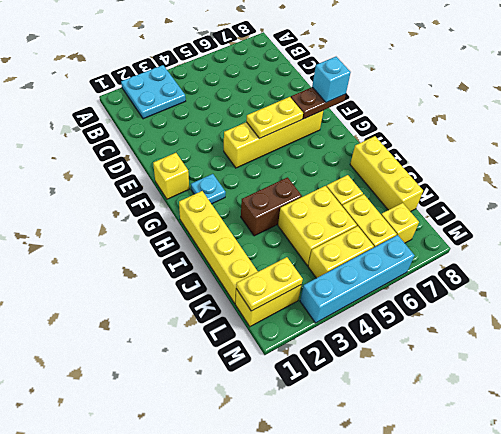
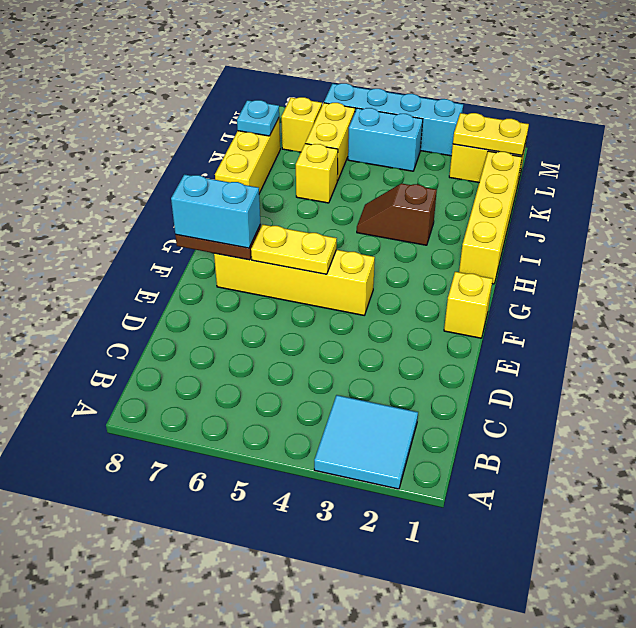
cyan plate A2:B3 level 1 -> cyan tile A2:B3 level 1
cyan brick F8 level 3 -> cyan brick F7:F8 level 3
cyan plate G2 level 1 -> cyan plate K8 level 2
brown brick I3:I4 level 1 -> brown slope I3:I4 level 1 top 3
yellow brick J4:K5 level 1 -> none
yellow brick L4:L5 level 1 -> cyan brick L4:L5 level 1

